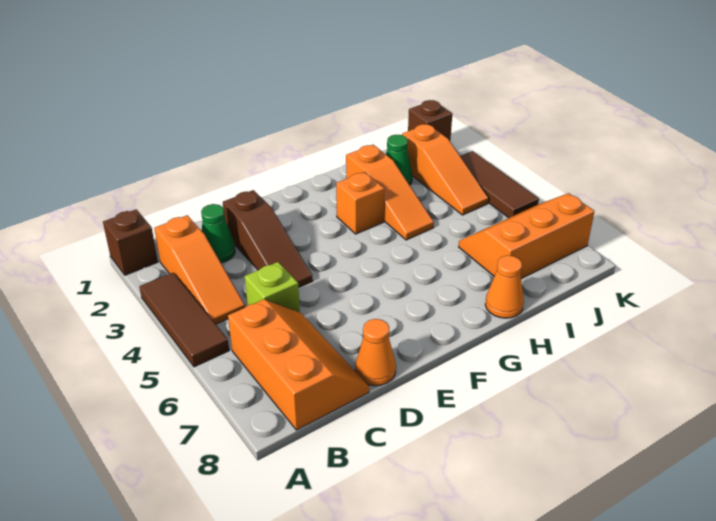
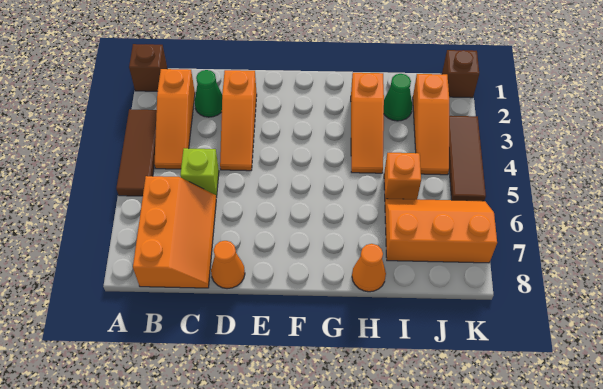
brown slope D2:D4 level 1 top 2 -> orange slope D2:D4 level 1 top 2
orange brick G3 level 1 -> orange brick I5 level 1

